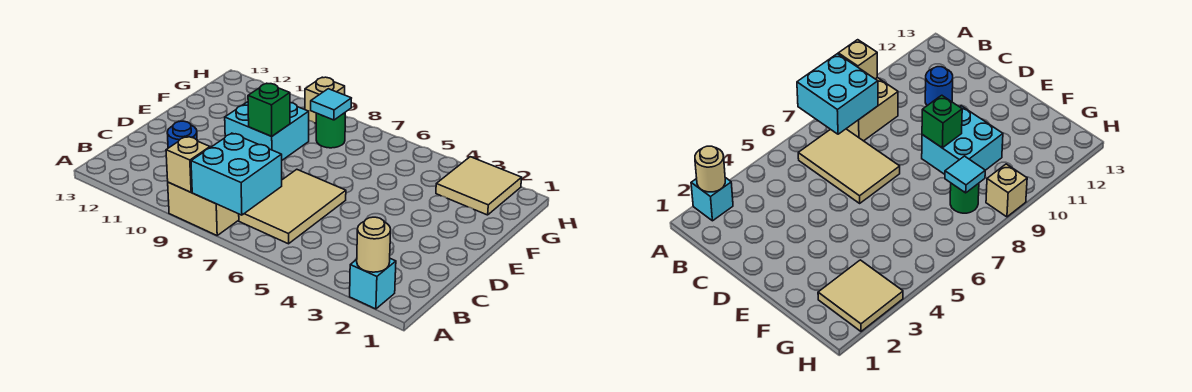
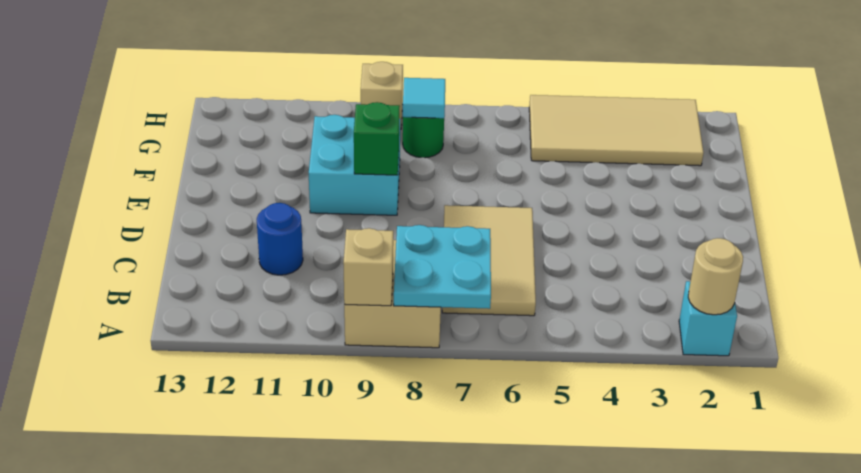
cyan brick A7:B8 level 2 -> cyan plate A7:B8 level 2
tan tile G2:H3 level 1 -> tan tile G2:H5 level 1

